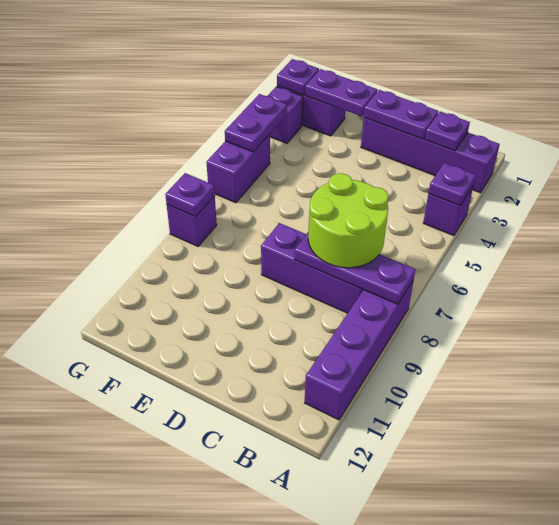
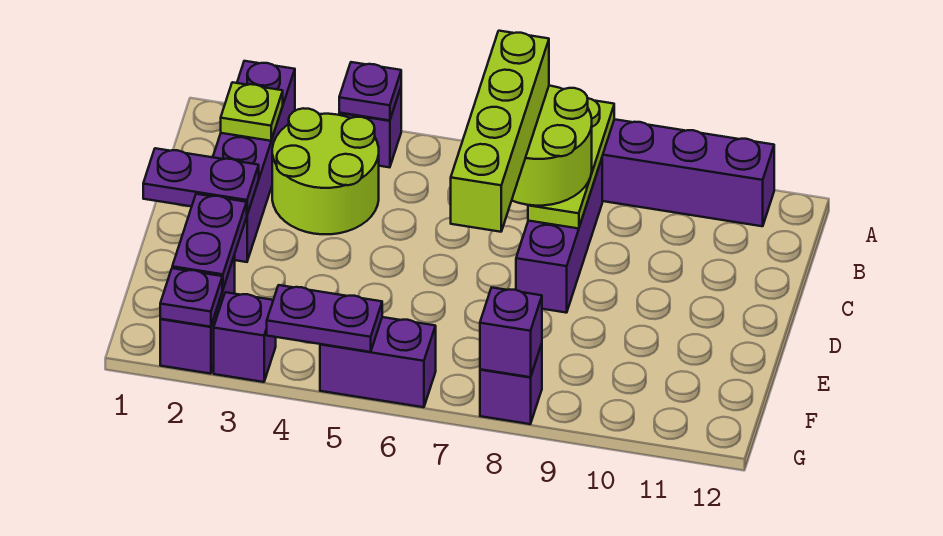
purple plate A8:C8 level 2 -> lime plate A8:C8 level 2
purple plate B2 level 2 -> lime plate B2 level 2
none -> lime round brick B3:C4 level 1
none -> lime brick B7:E7 level 4
purple plate C2:D2 level 2 -> purple plate D1:D2 level 2
purple plate G8 level 2 -> purple brick G8 level 2

